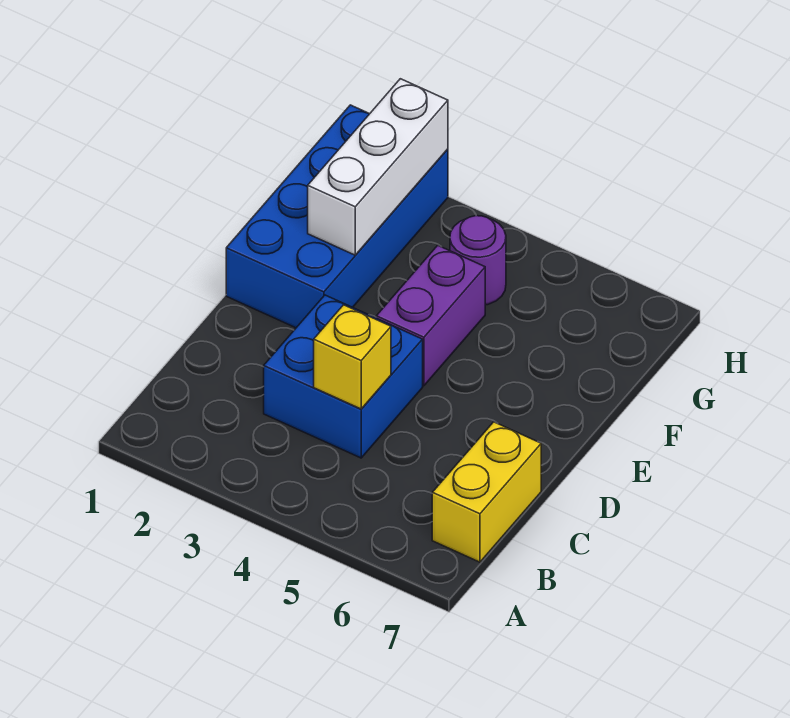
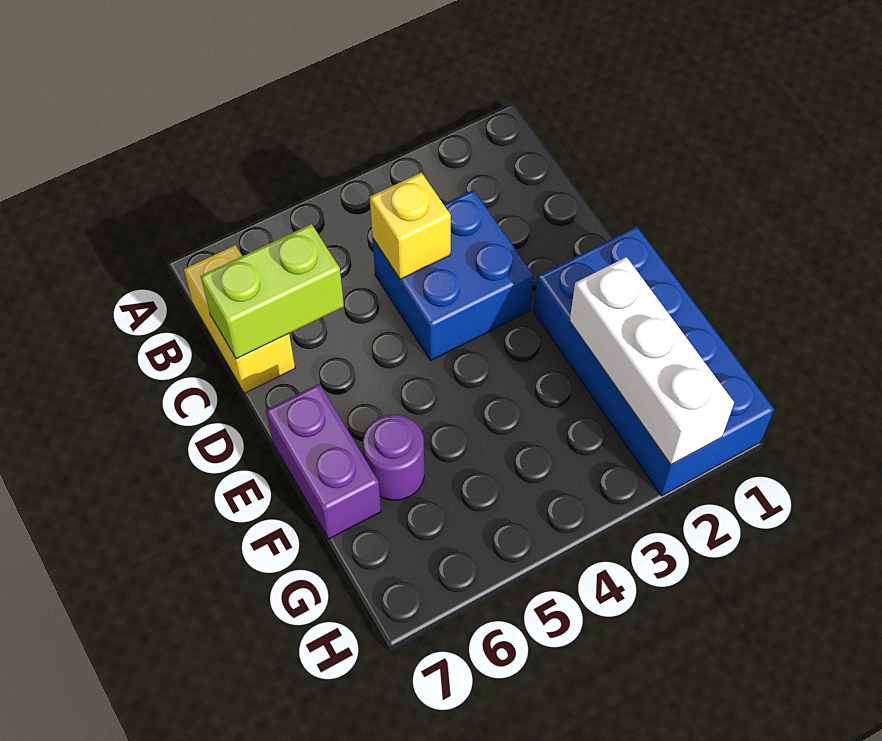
none -> lime brick C6:C7 level 2
purple brick E4:F4 level 1 -> purple brick E7:F7 level 1
purple round brick G4 level 1 -> purple round brick F6 level 1

